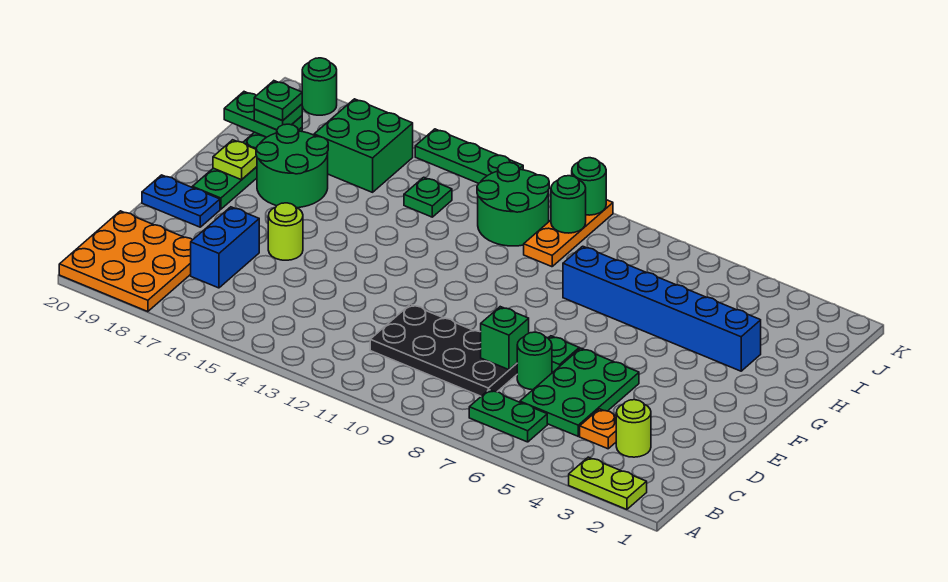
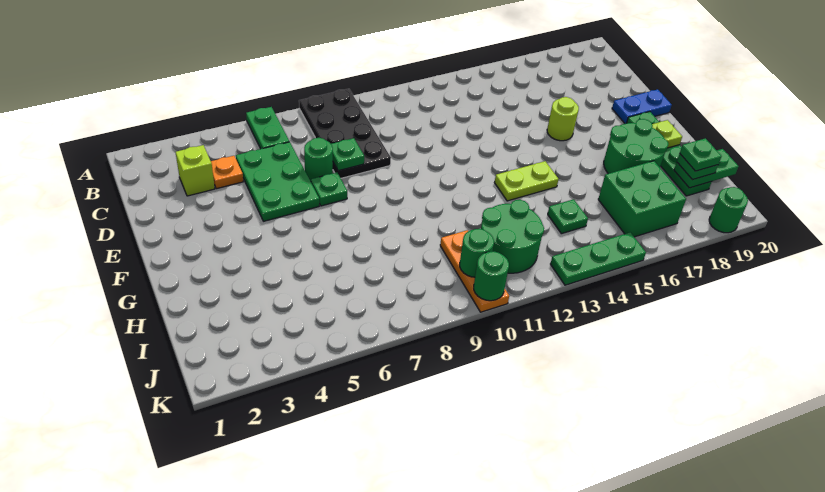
lime plate A2:A3 level 1 -> lime plate G13:G14 level 1
orange plate A18:C20 level 1 -> none
green plate B6:B7 level 1 -> green plate A6:B6 level 1
lime round brick C3 level 1 -> lime brick C3 level 1
black plate C8:D11 level 1 -> black plate A8:D9 level 1
blue brick C17:D17 level 1 -> none
green brick D8 level 2 -> green plate D8 level 2
blue brick H3:H8 level 1 -> none

